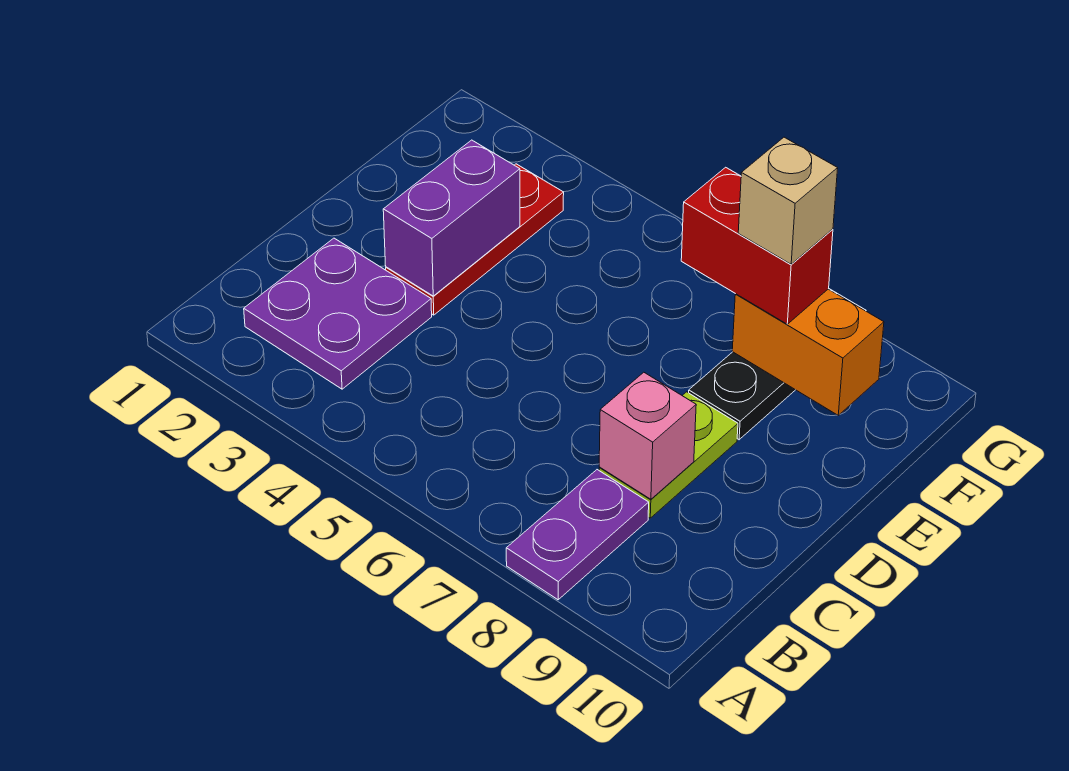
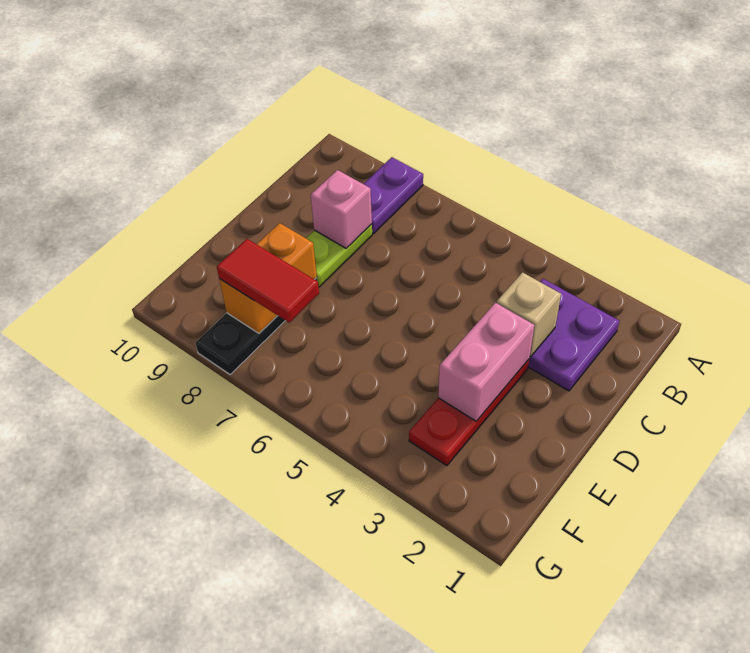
purple brick D3:E3 level 2 -> pink brick D3:E3 level 2
red brick F7:F8 level 3 -> red tile F7:F8 level 3
orange brick F8:F9 level 2 -> orange brick E8:F8 level 2
tan brick F8 level 4 -> tan brick C3 level 2

